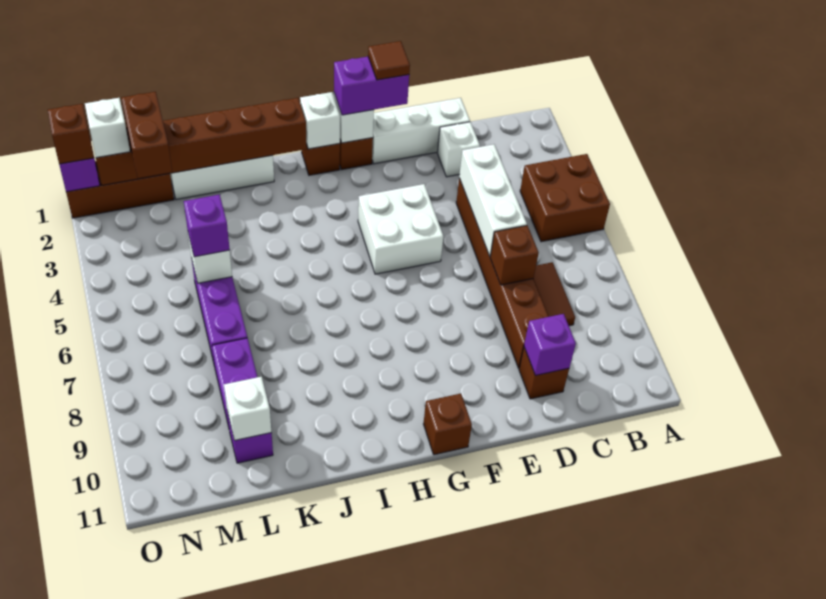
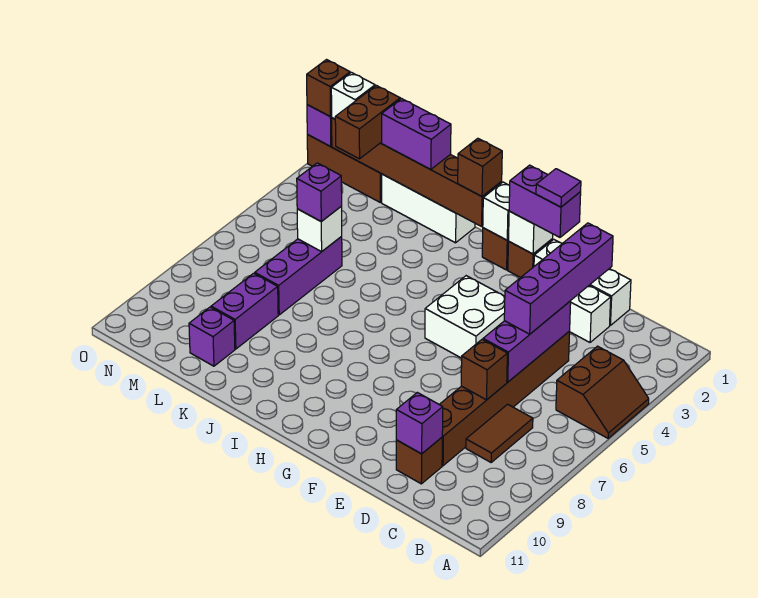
brown brick A4:B5 level 1 -> brown slope A4:B5 level 1 top B
none -> purple brick D2:D5 level 3
white brick D4:D6 level 2 -> purple brick D4:D6 level 2
brown tile F1 level 4 -> purple tile F1 level 4
brown brick G11 level 1 -> brown brick I1 level 3
none -> purple brick K1:L1 level 3
white brick L10 level 2 -> none

